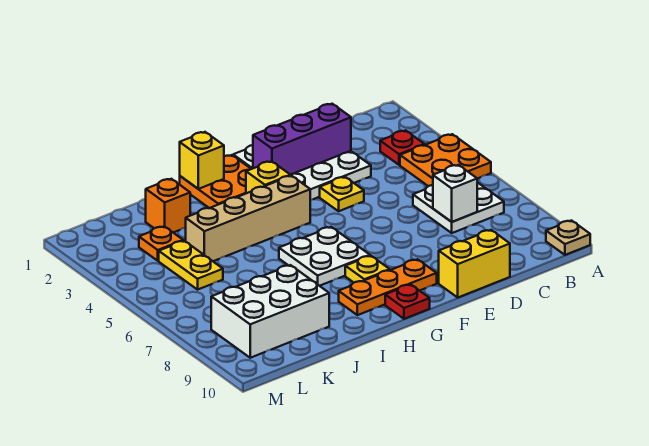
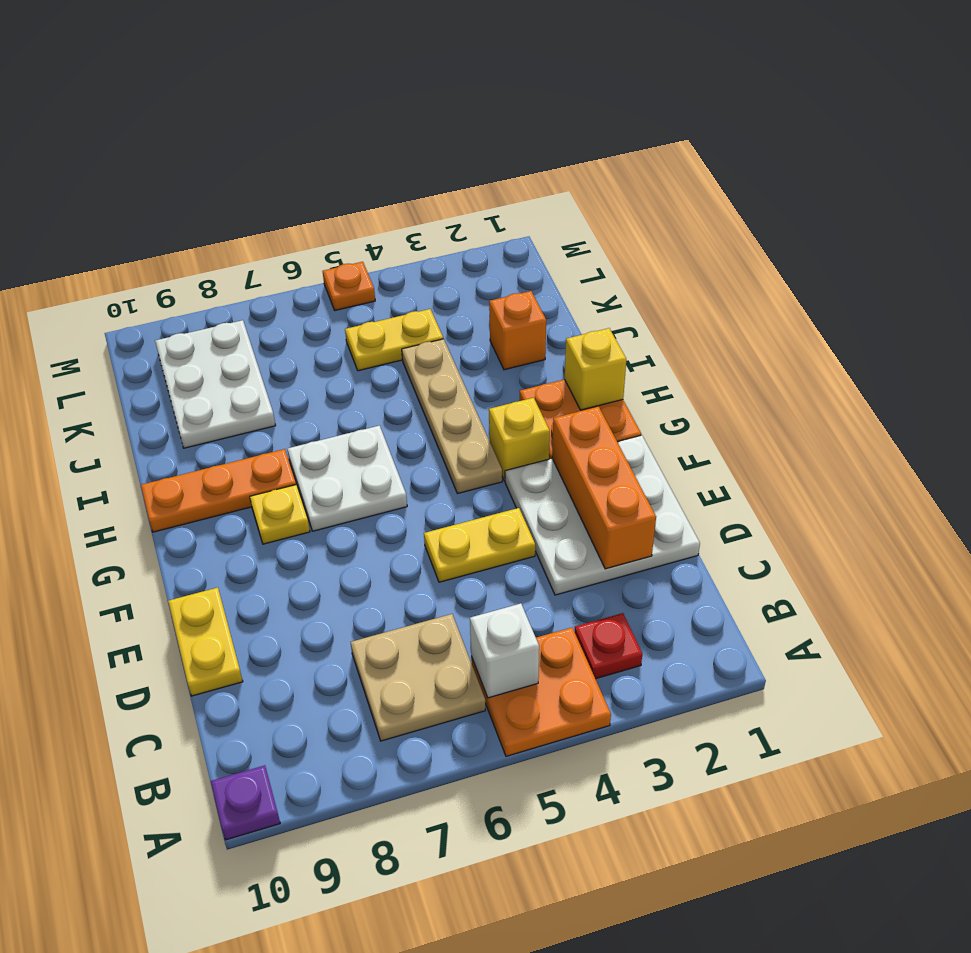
tan plate A10 level 1 -> purple plate A10 level 1
white plate B6:C7 level 1 -> tan plate B6:C7 level 1
white brick C7 level 2 -> white brick B5 level 2
purple brick D2:F2 level 2 -> orange brick D2:F2 level 2
yellow brick D10:E10 level 1 -> yellow plate D10:E10 level 1
yellow plate E4 level 1 -> yellow plate E4:E5 level 1
orange plate F9:H9 level 1 -> orange plate H8:H10 level 1
tan brick G4:J4 level 1 -> tan plate G4:J4 level 1
red plate G10 level 1 -> none
white brick J8:L9 level 1 -> white plate J8:L9 level 1
orange plate K3 level 1 -> orange plate M5 level 1

